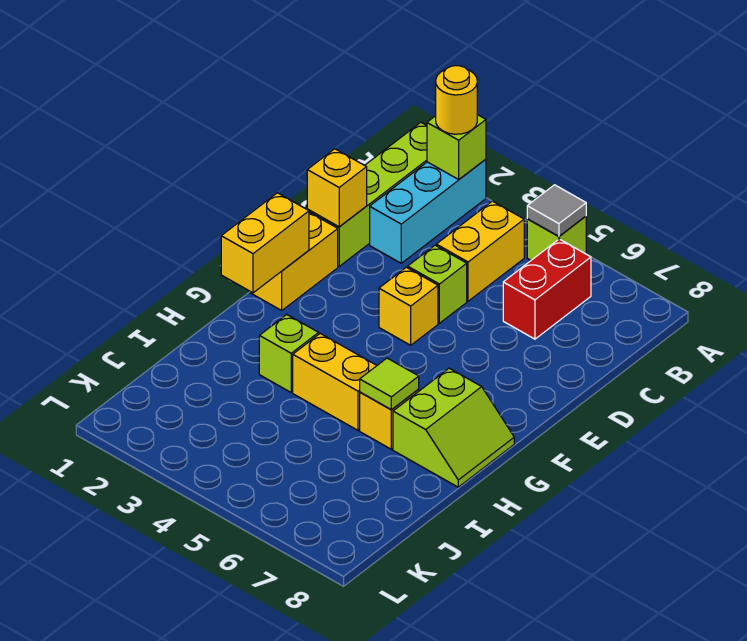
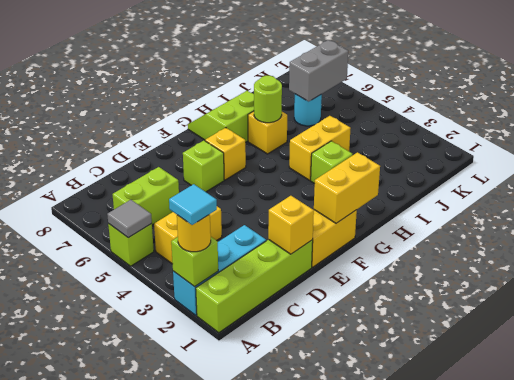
none -> cyan tile A2 level 4
red brick B6:C6 level 1 -> lime brick B6:C6 level 1
lime brick D4 level 1 -> lime brick E6 level 1
yellow brick E4 level 1 -> yellow brick F6 level 1
yellow brick H4:H5 level 1 -> yellow brick H4:I4 level 1
lime tile H6 level 2 -> lime round brick H6 level 2
none -> cyan round brick J6 level 1
none -> grey brick J6:K6 level 2

